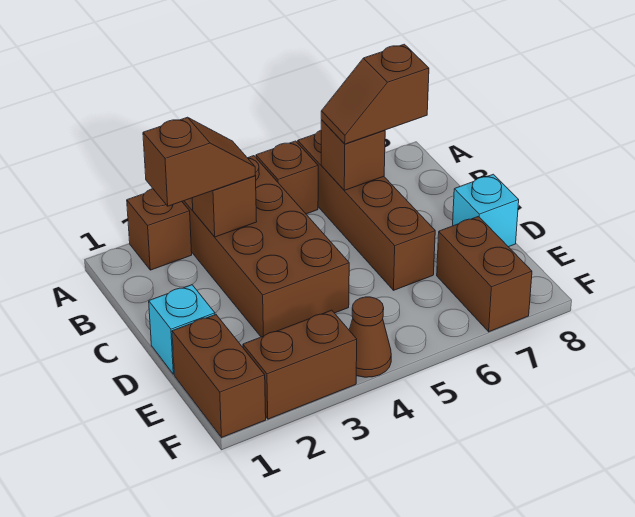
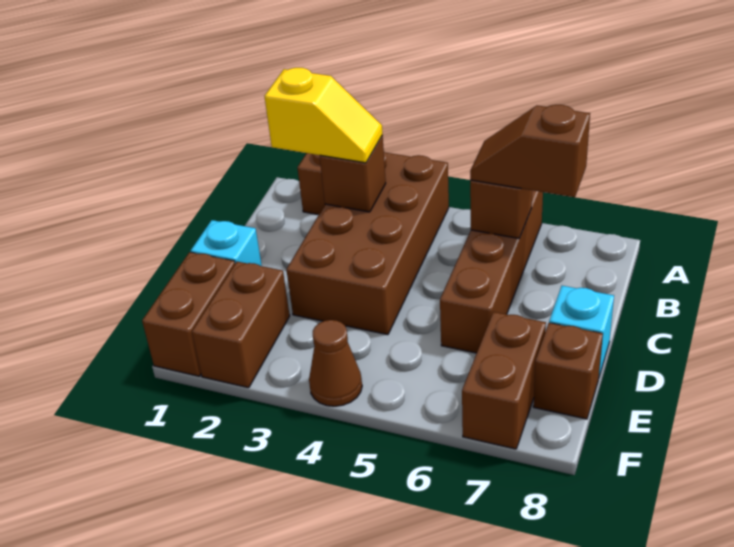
brown brick A5 level 1 -> brown brick E8 level 1
brown slope B2:B3 level 3 top 2 -> yellow slope B2:B3 level 3 top 2
brown brick F2:F3 level 1 -> brown brick E2:F2 level 1

